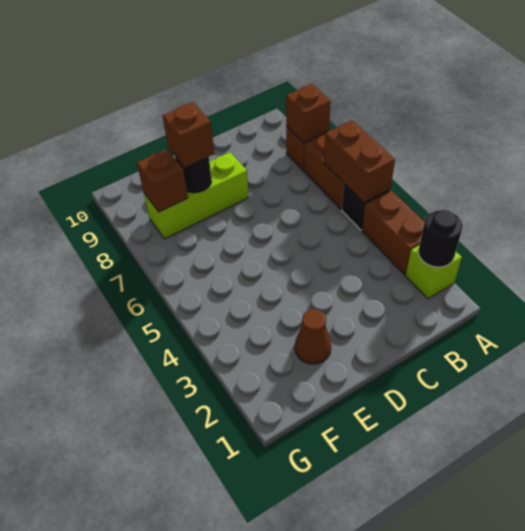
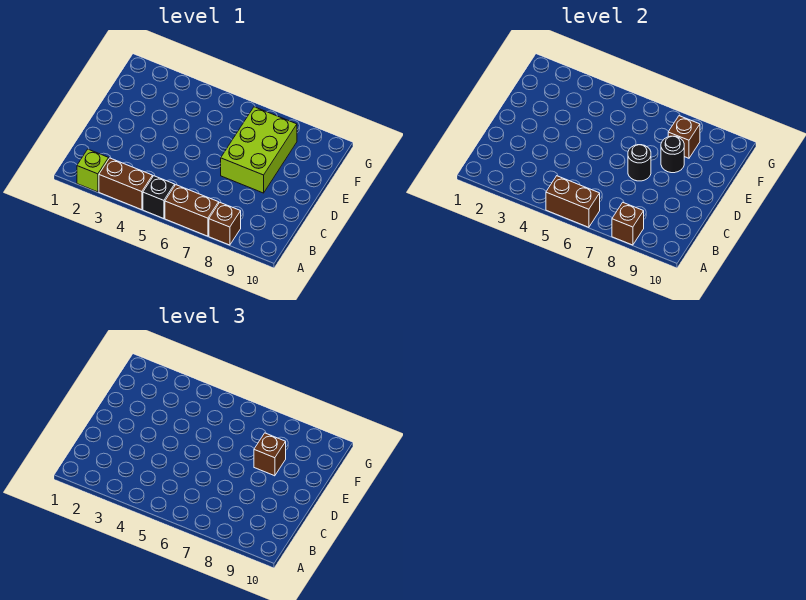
black round brick A2 level 2 -> black round brick D7 level 2
lime brick D8:F8 level 1 -> lime brick D7:F8 level 1
brown cone E2 level 1 -> none

